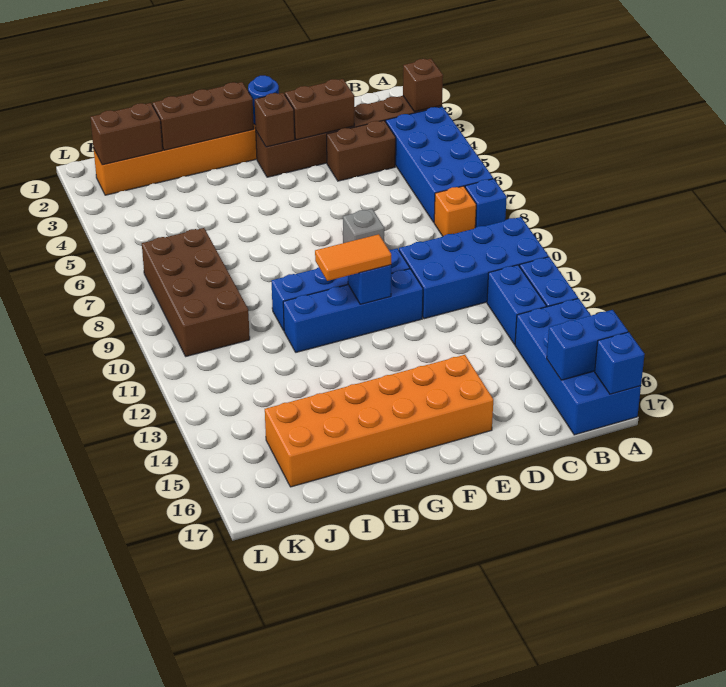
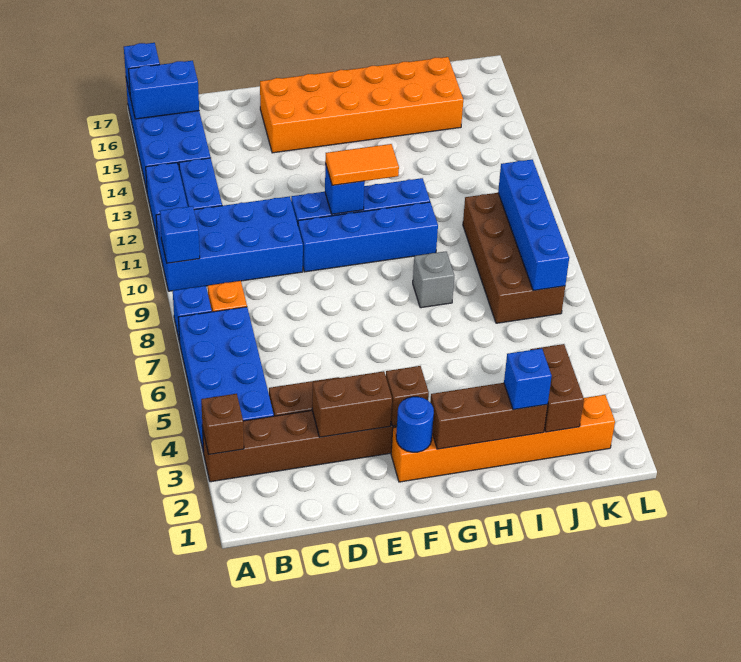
none -> blue brick A10 level 2
grey brick E8 level 1 -> grey brick H8 level 1
none -> blue brick I2 level 3
brown brick J2:K2 level 2 -> brown brick J2:J3 level 2
none -> blue brick K7:K10 level 2

